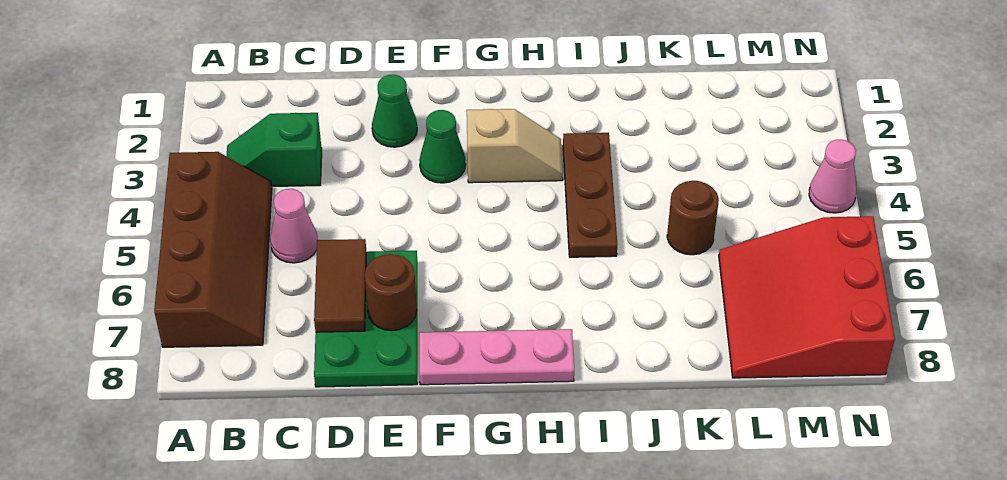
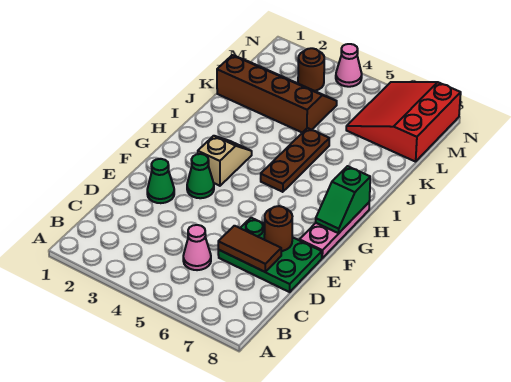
brown slope A4:B7 level 1 top A -> brown slope K1:L4 level 1 top K
green slope B3:C3 level 1 top C -> green slope G8:H8 level 2 top H
brown plate I3:I5 level 1 -> brown plate H5:J5 level 1
brown round brick K5 level 1 -> brown round brick M3 level 1
red slope L6:N8 level 1 top N -> red slope L6:N8 level 1 top 8

